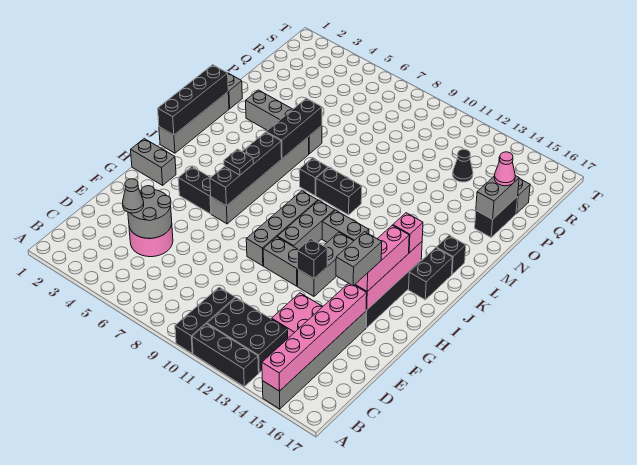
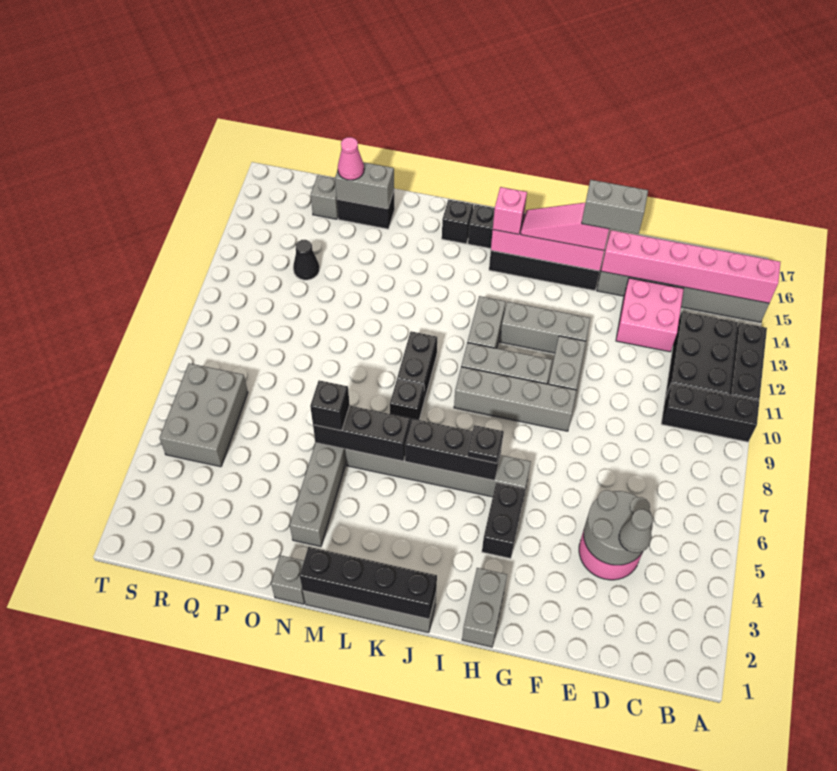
black brick G12 level 2 -> black brick N6 level 3
pink brick G15:I15 level 3 -> pink slope G15:I15 level 3 top G
black brick H6:K6 level 2 -> black brick I6:K6 level 2
none -> grey brick R5:S7 level 1

